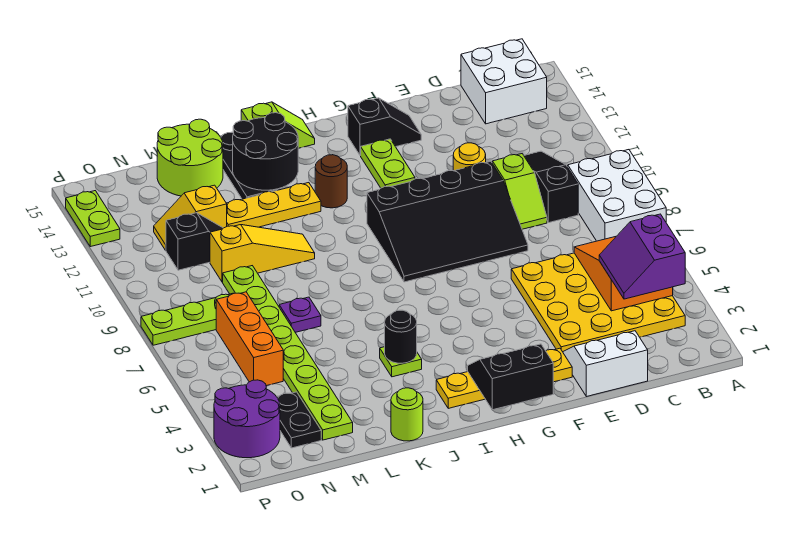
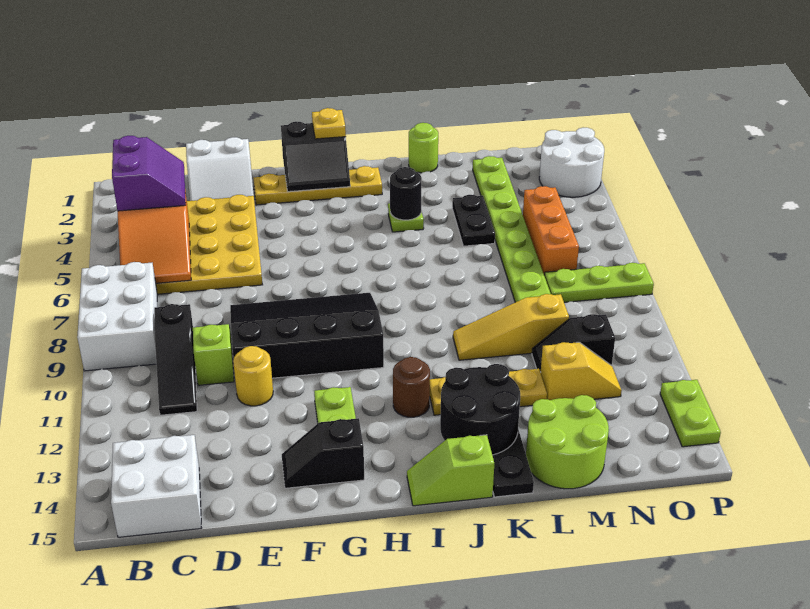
none -> yellow plate H1 level 3
purple plate L7 level 1 -> none
black plate N2:N3 level 1 -> black plate L4:L5 level 1
purple round brick O2:P3 level 1 -> white round brick O2:P3 level 1

